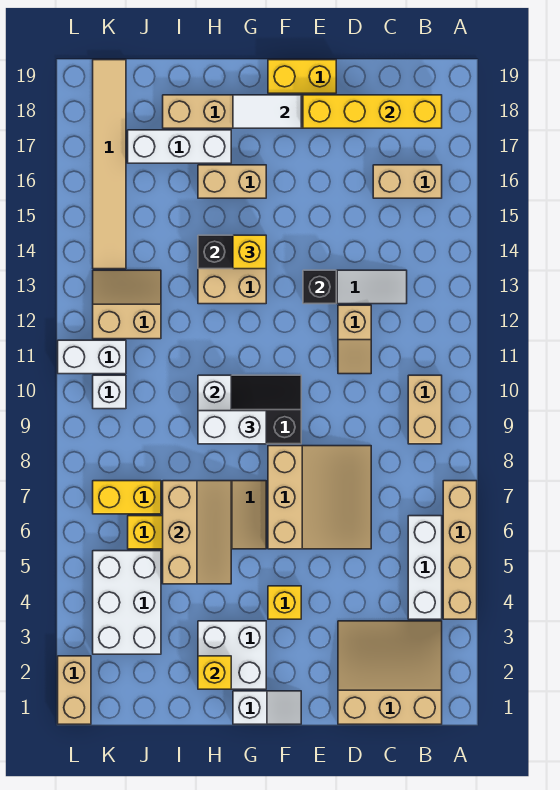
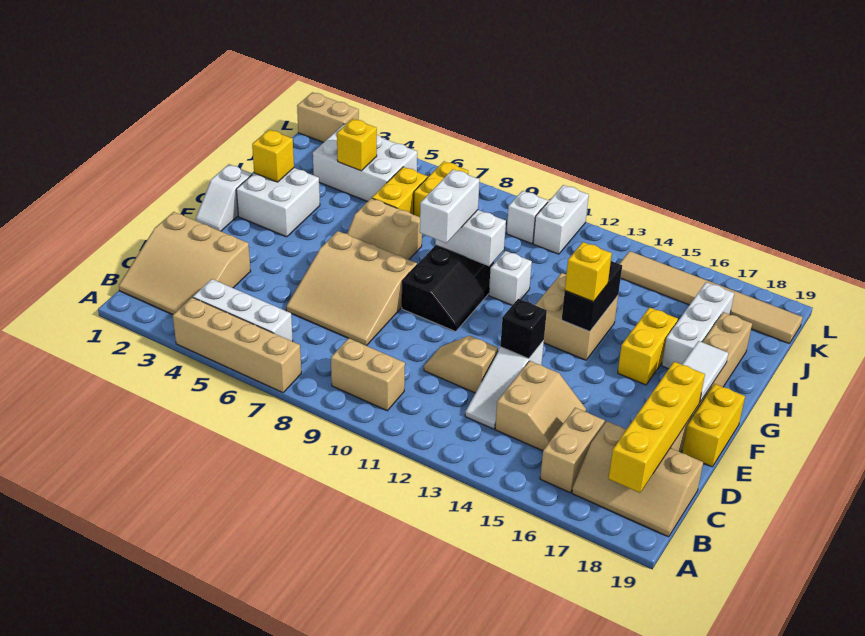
tan slope B1:D3 level 1 top 1 -> tan slope B1:D3 level 1 top D
yellow brick F4 level 1 -> yellow brick J4 level 2
tan brick G16:H16 level 1 -> yellow brick G16:H16 level 1
tan slope H5:I7 level 2 top I -> tan slope B17:C19 level 1 top C
none -> white brick H11 level 1
tan slope J12:K13 level 1 top 12 -> tan slope C14:D15 level 1 top 14

